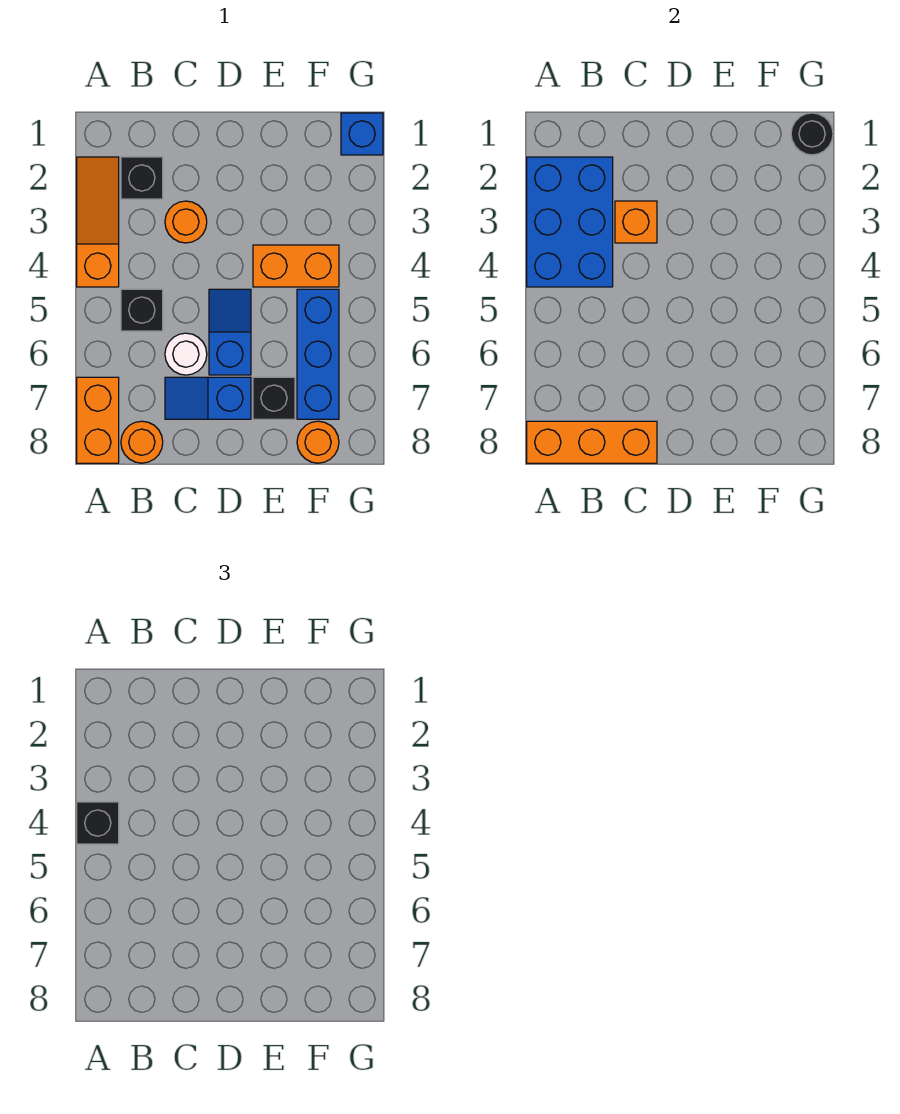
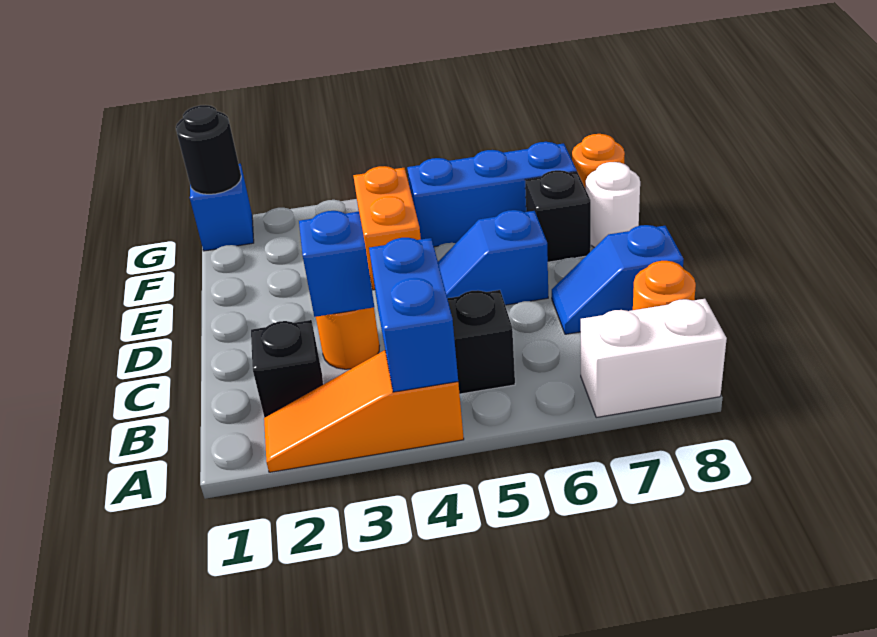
blue brick A2:B4 level 2 -> blue brick A4:B4 level 2
black brick A4 level 3 -> none
orange brick A7:A8 level 1 -> white brick A7:A8 level 1
orange brick A8:C8 level 2 -> none
orange brick C3 level 2 -> blue brick C3 level 2
white round brick C6 level 1 -> white round brick E8 level 1
blue slope C7:D7 level 1 top D -> blue slope C7:C8 level 1 top 8

